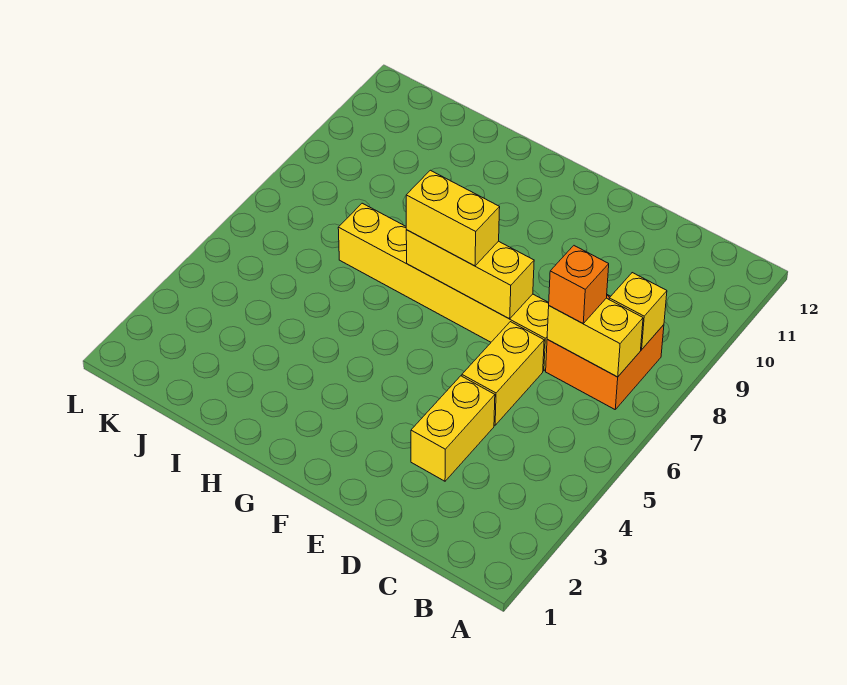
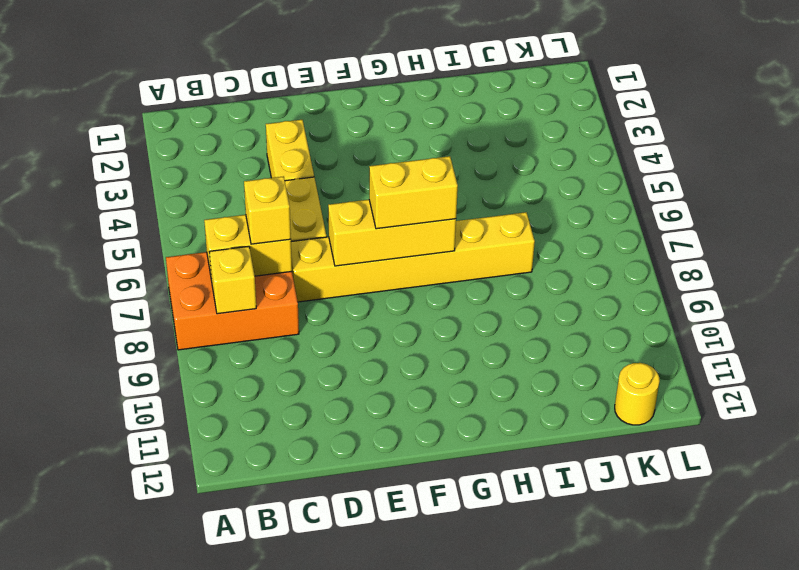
orange brick B7:C8 level 1 -> orange brick A7:C8 level 1
orange brick C7 level 3 -> yellow brick C7 level 3
none -> yellow round brick K12 level 1

